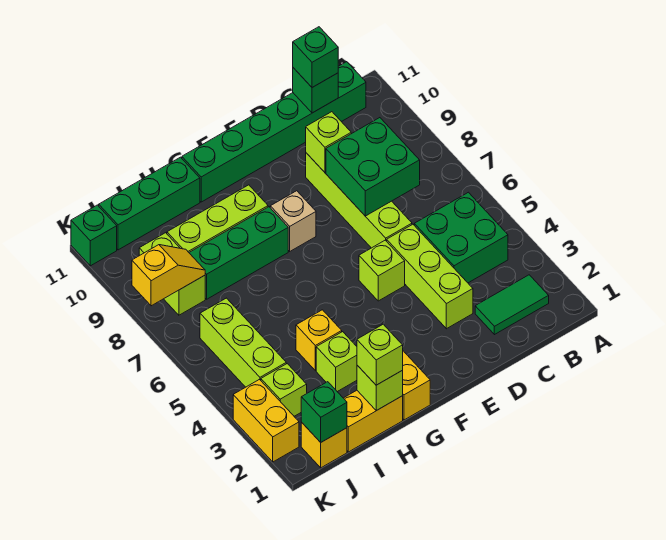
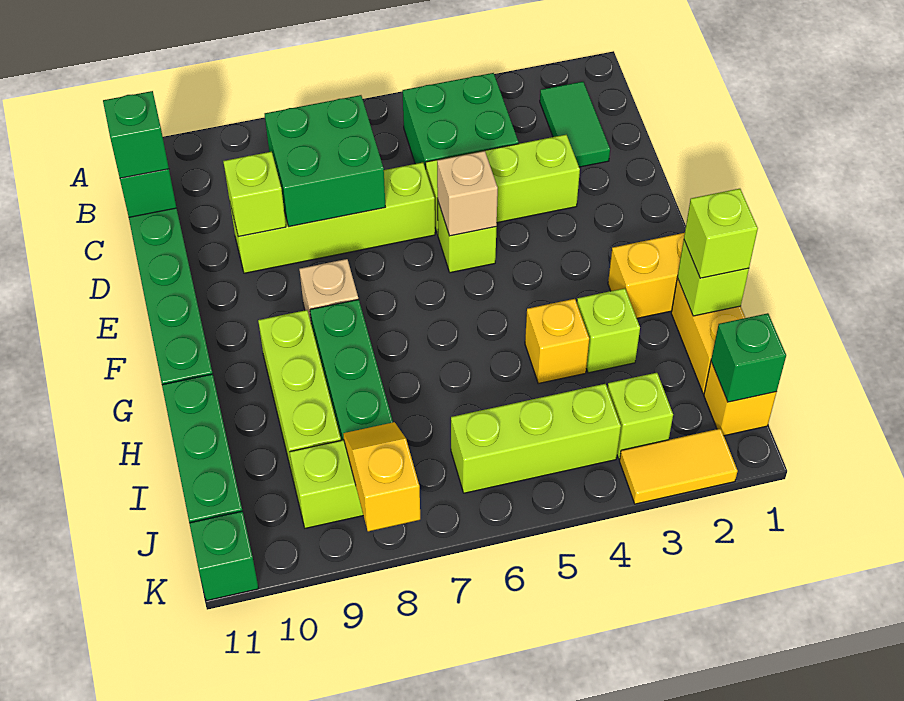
none -> tan brick E5 level 2
yellow brick K2:K3 level 1 -> yellow tile K2:K3 level 1

